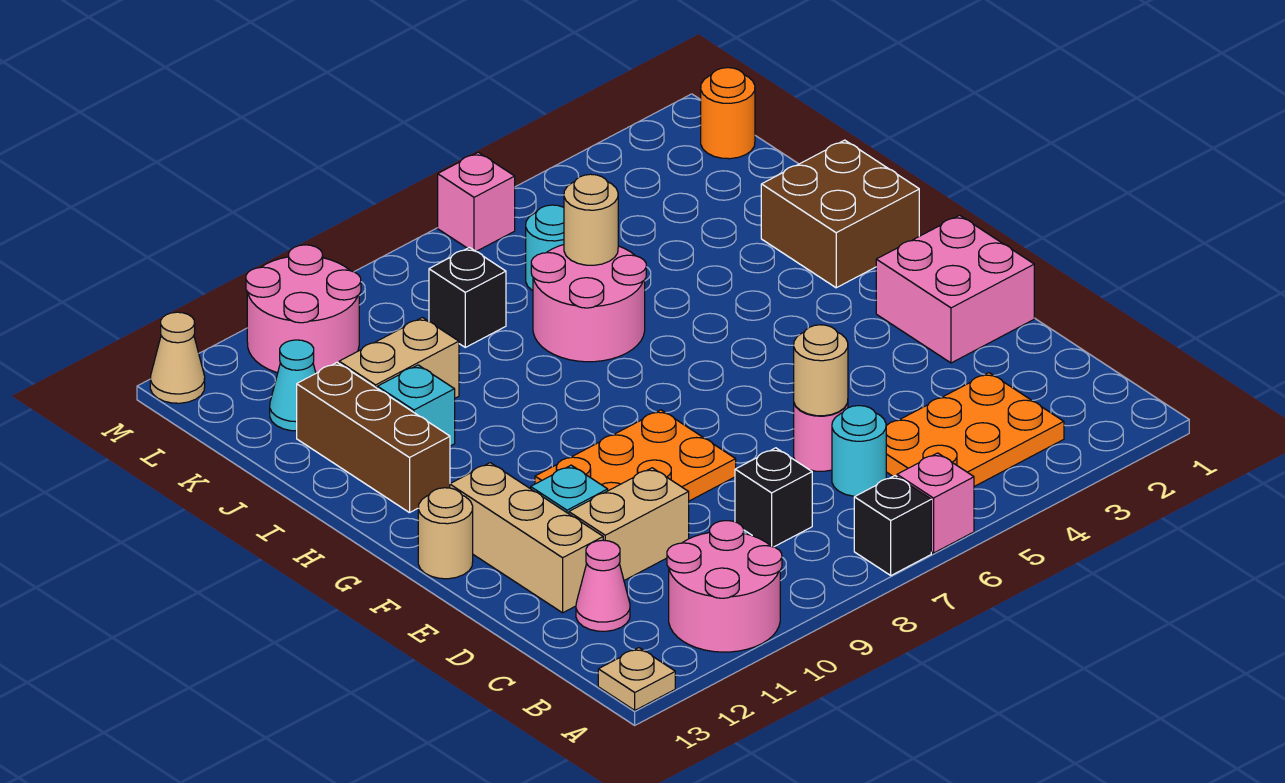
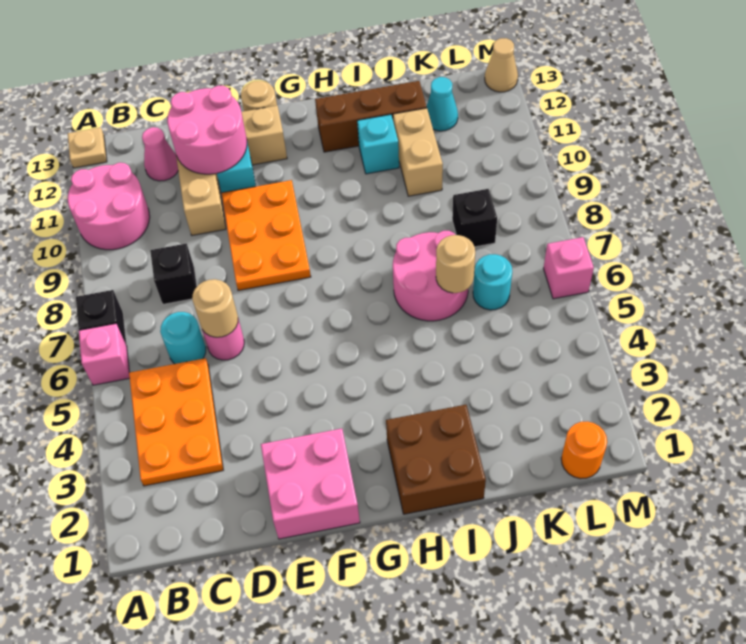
pink round brick L10:M11 level 1 -> pink round brick D11:E12 level 2

